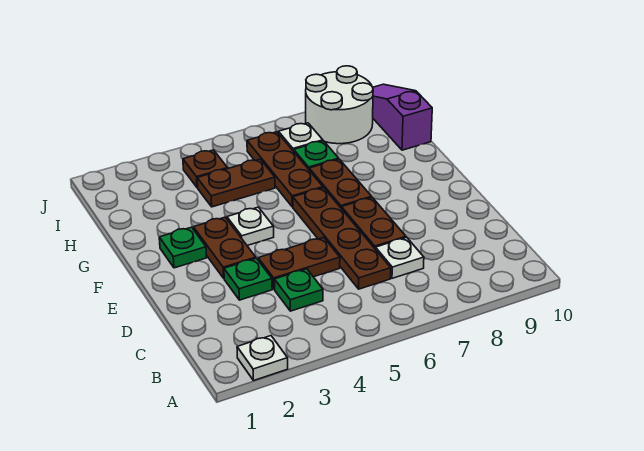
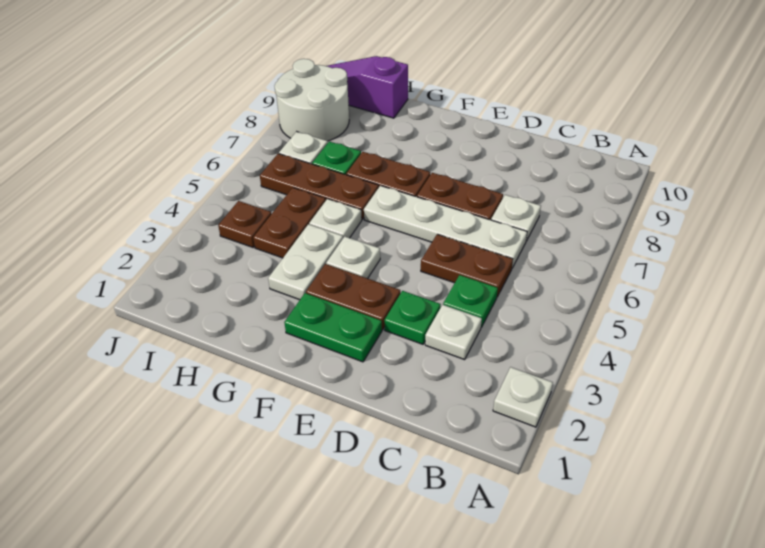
none -> white plate C3 level 1
brown plate C6:F6 level 1 -> white plate C6:F6 level 1
brown plate D4:D5 level 1 -> brown plate C5:D5 level 1
green plate F2 level 1 -> green plate E2:F2 level 1
none -> white plate G3:G4 level 1
none -> white plate G5 level 1

